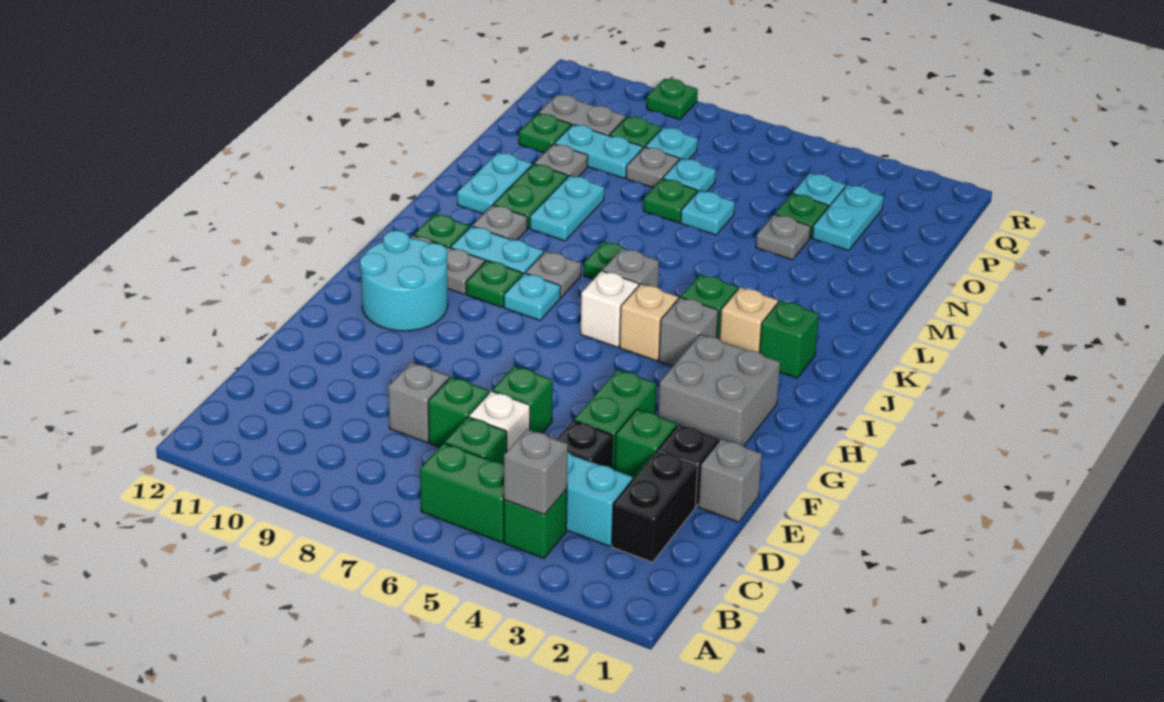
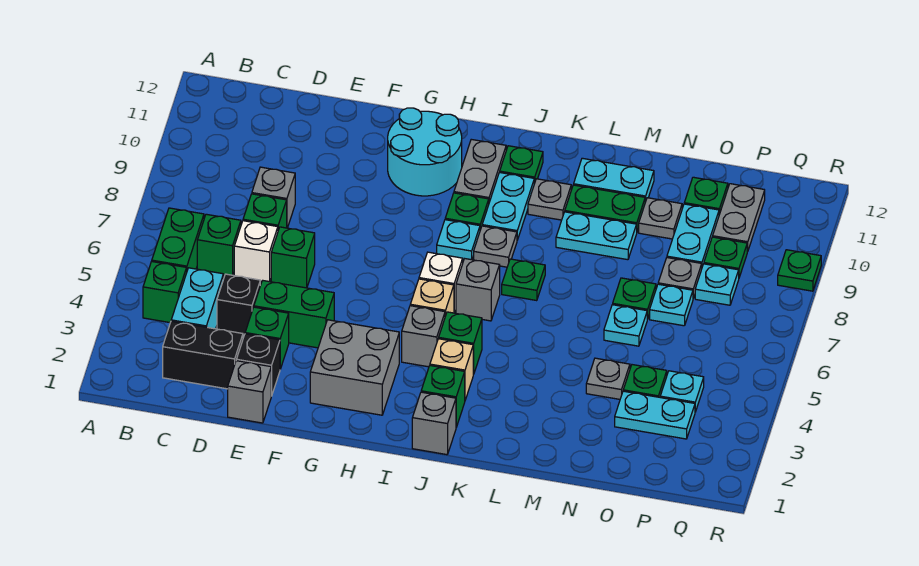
grey brick B4 level 2 -> grey brick J1 level 1

